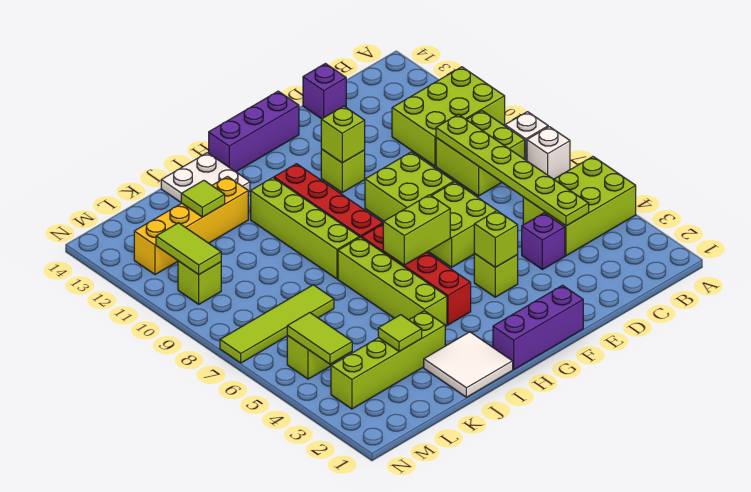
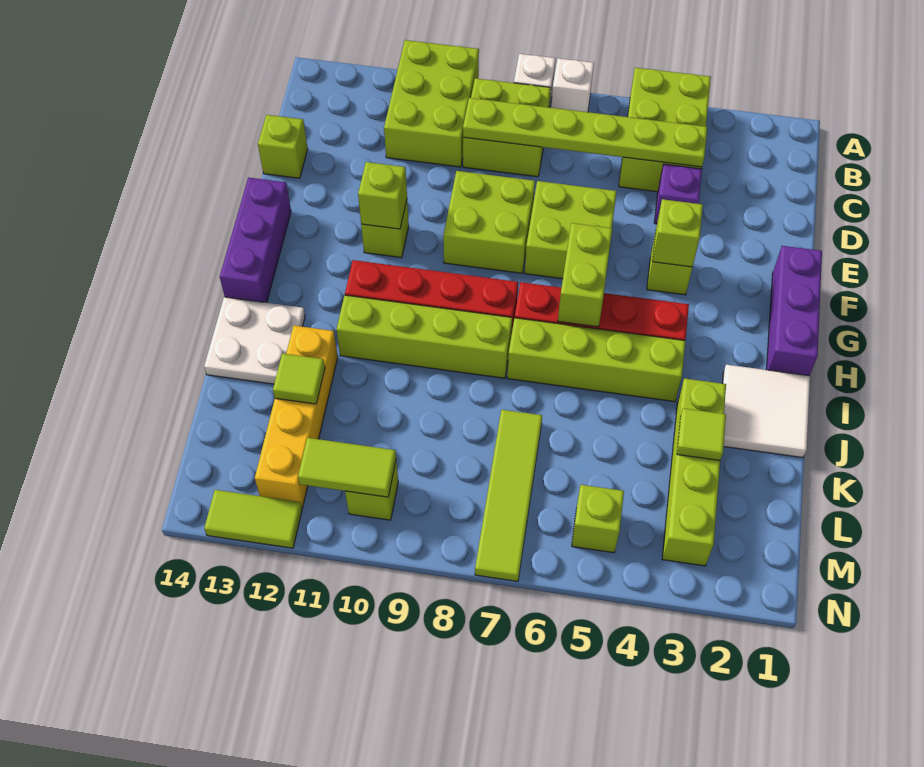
purple brick D14 level 1 -> lime brick D14 level 1
lime tile M4:M5 level 2 -> lime tile N12:N13 level 1

